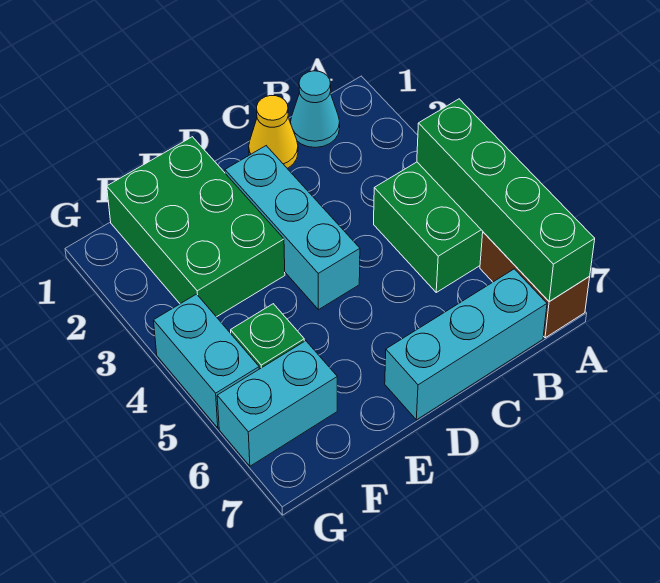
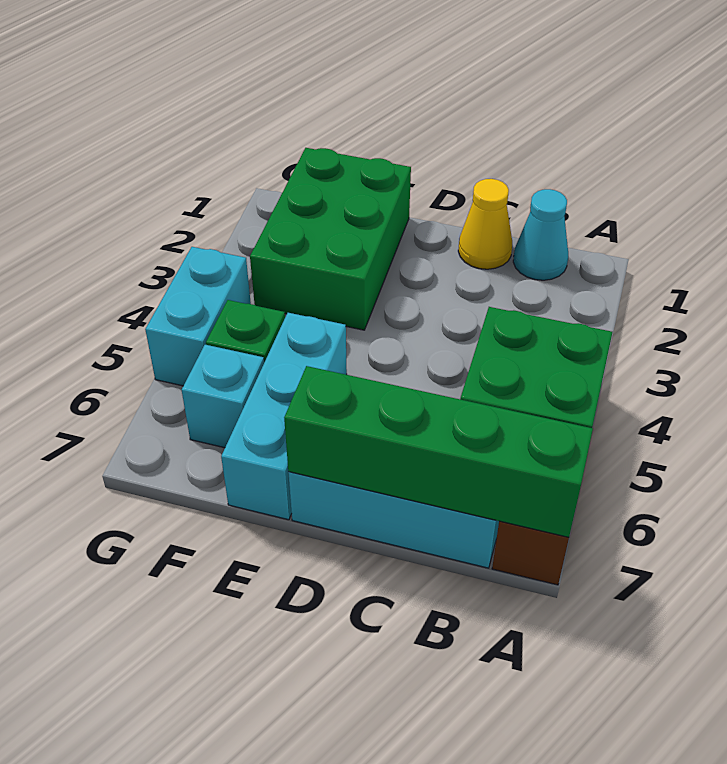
green brick A4:A7 level 2 -> green brick A7:D7 level 2
cyan brick D2:D4 level 1 -> cyan brick E5:E7 level 1
cyan brick F6:G6 level 1 -> cyan brick F6 level 1

